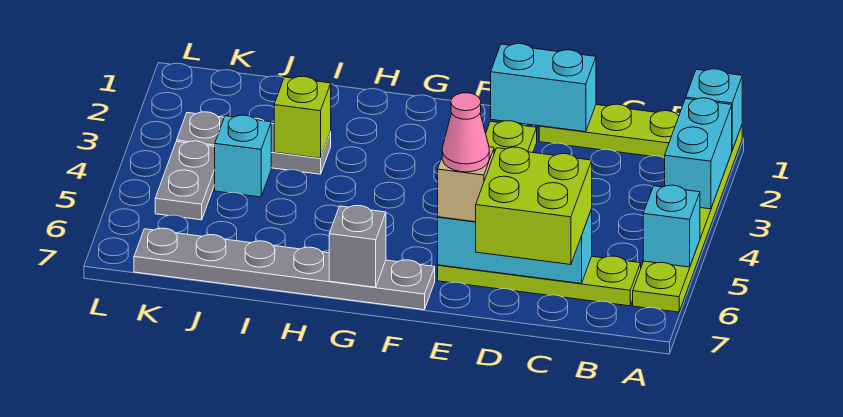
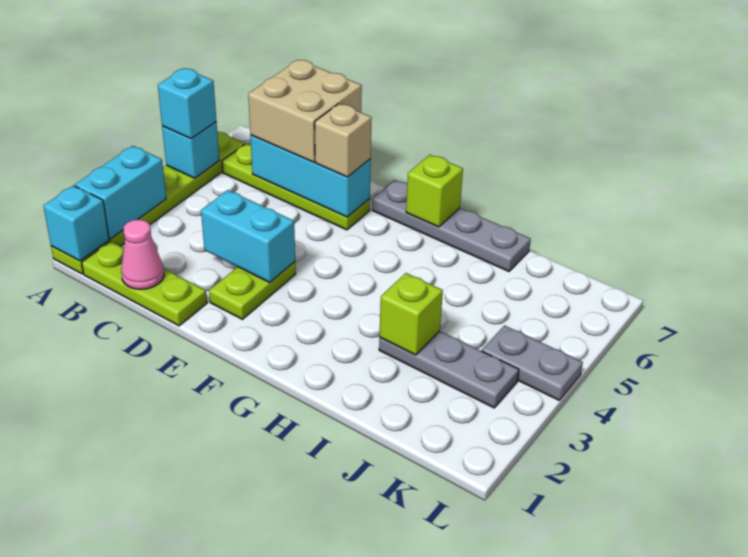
lime brick C6:D7 level 3 -> tan brick C6:D7 level 3
cyan brick D1:E1 level 2 -> cyan brick D3:E3 level 2
pink cone E6 level 4 -> pink cone C1 level 2
grey plate F7:K7 level 1 -> grey plate F7:I7 level 1
grey brick G7 level 2 -> lime brick G7 level 2
cyan brick J4 level 1 -> cyan brick A5 level 3
grey plate K4:K5 level 1 -> grey plate K4:L4 level 1

